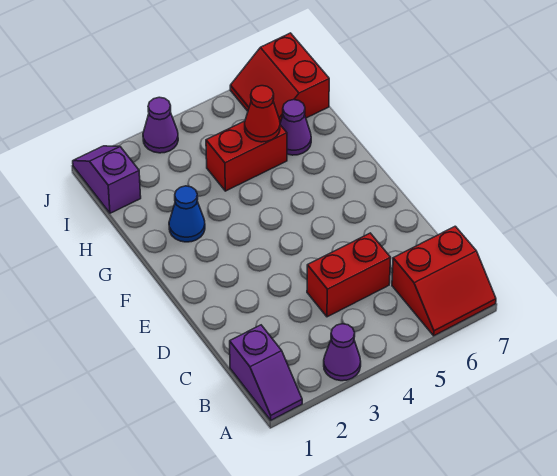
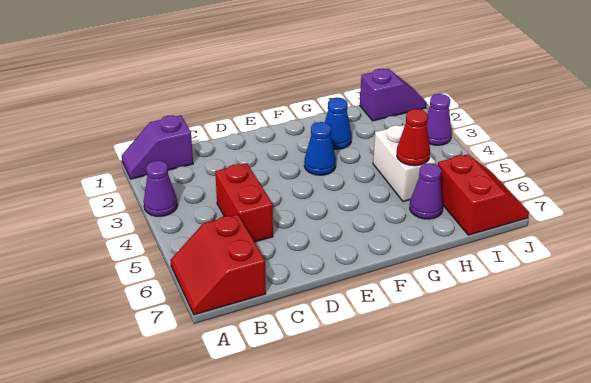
none -> blue cone F3 level 1
red brick H4:H5 level 1 -> white brick H4:H5 level 1
red slope I6:J7 level 1 top 7 -> red slope I6:J7 level 1 top I

